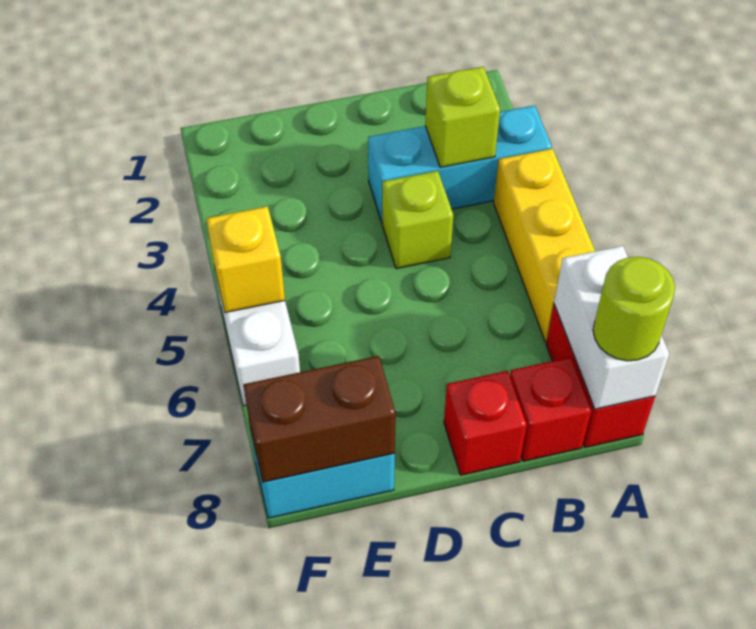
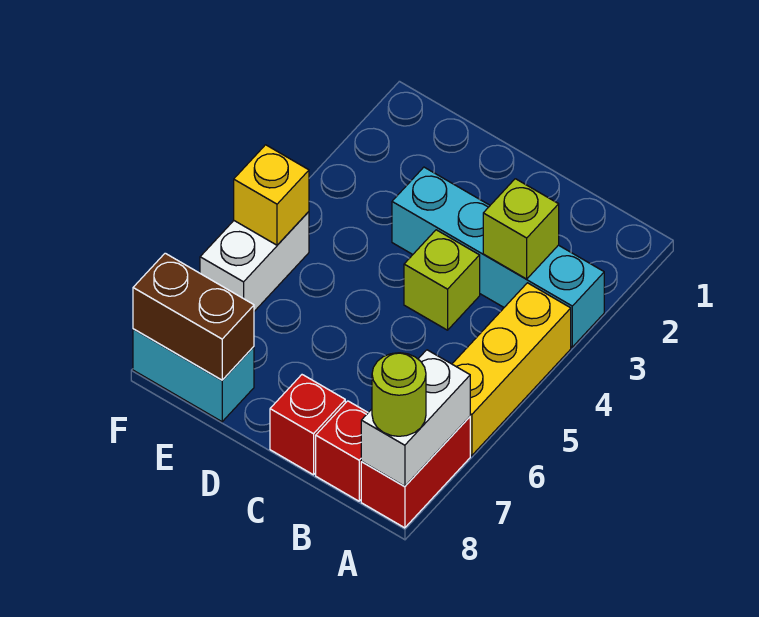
cyan brick A3:C3 level 1 -> cyan brick A3:D3 level 1

